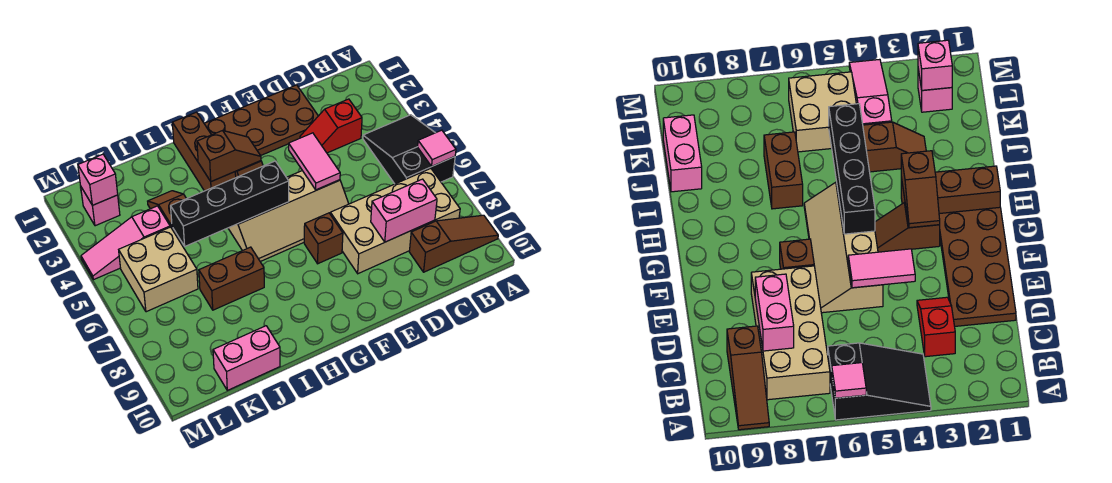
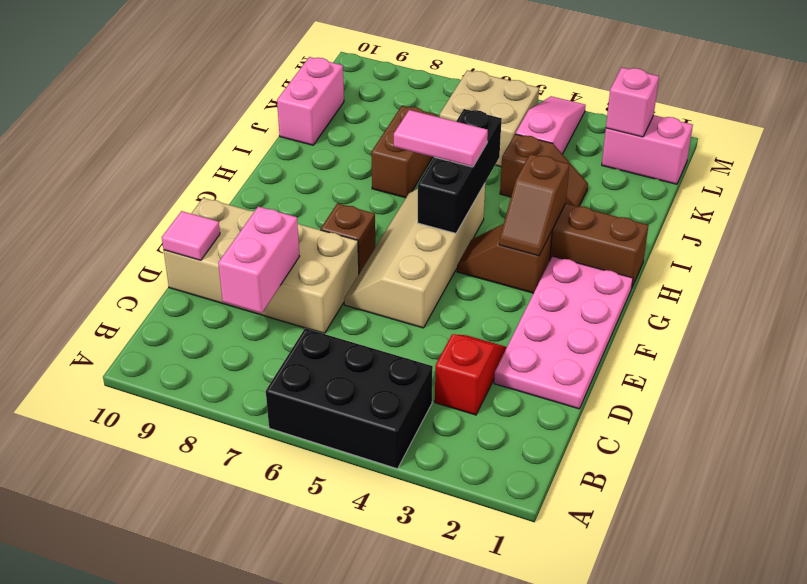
black slope A4:B6 level 1 top 6 -> black brick A4:B6 level 1
pink tile A6 level 2 -> pink tile D10 level 2
brown slope A9:C9 level 1 top C -> none
tan brick B7:E8 level 1 -> tan brick D7:E10 level 1
brown plate D1:G2 level 1 -> pink plate D1:G2 level 1
pink tile E4:E5 level 2 -> pink tile H5:H6 level 3
black brick G5:J5 level 2 -> black brick G5:I5 level 2
pink brick L2 level 1 -> pink brick L1:L2 level 1

